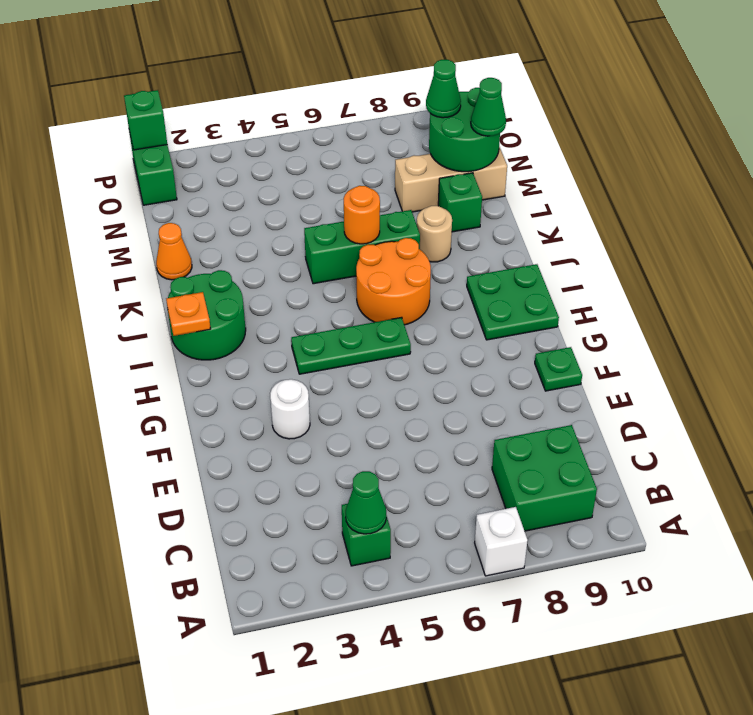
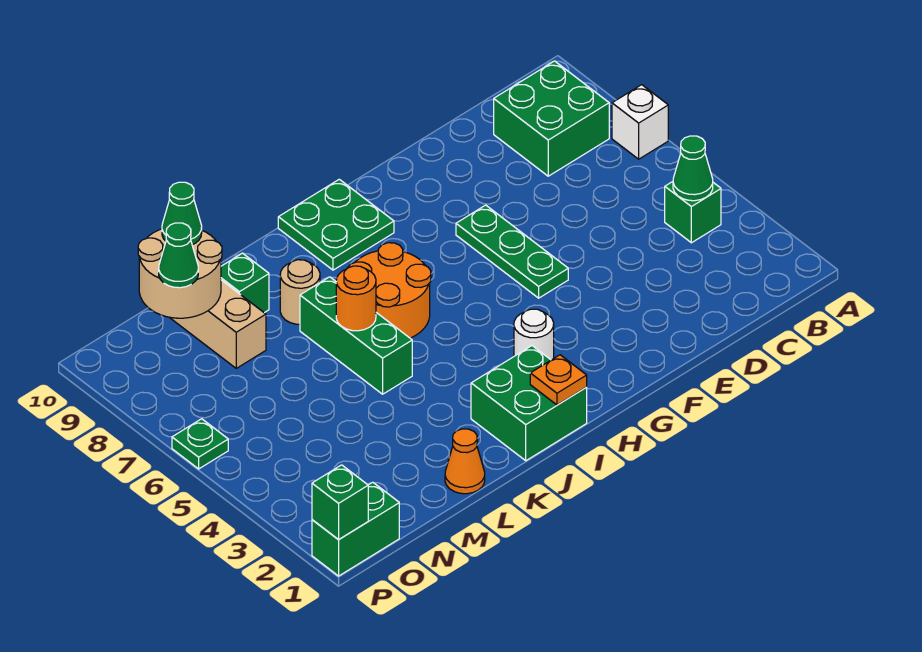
white round brick F3 level 1 -> white round brick H3 level 1
green plate F10 level 1 -> green plate P6 level 1
green plate H4:H6 level 1 -> green plate F5:F7 level 1
green round brick I1:J2 level 1 -> green brick I1:J2 level 1
green round brick M9:N10 level 2 -> tan round brick M9:N10 level 2

